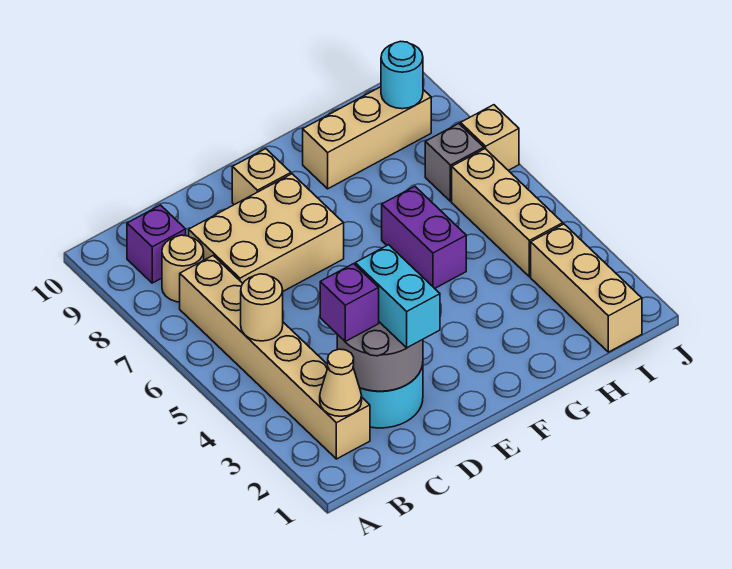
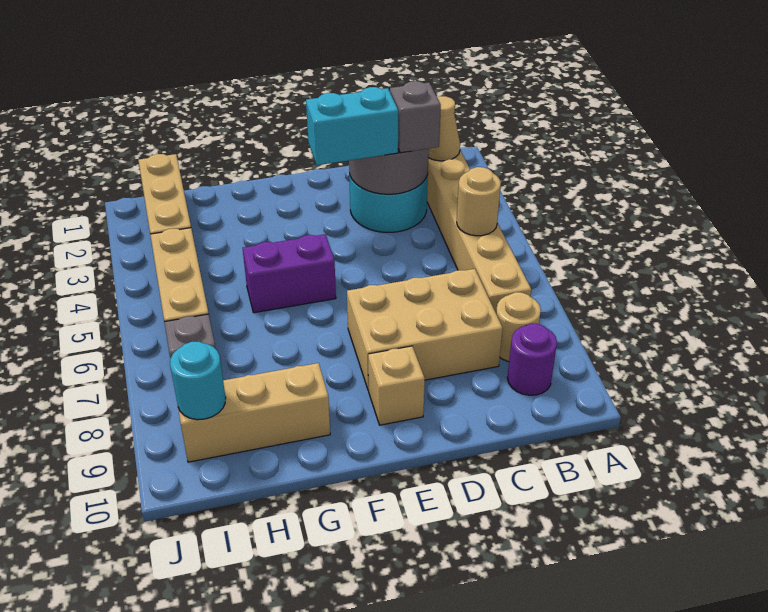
purple brick B9 level 1 -> purple round brick B9 level 1
purple brick C3 level 3 -> grey brick C3 level 3
cyan brick D2:D3 level 3 -> cyan brick D3:E3 level 3
purple brick G5:G6 level 1 -> purple brick F5:G5 level 1
tan brick J7 level 1 -> none

